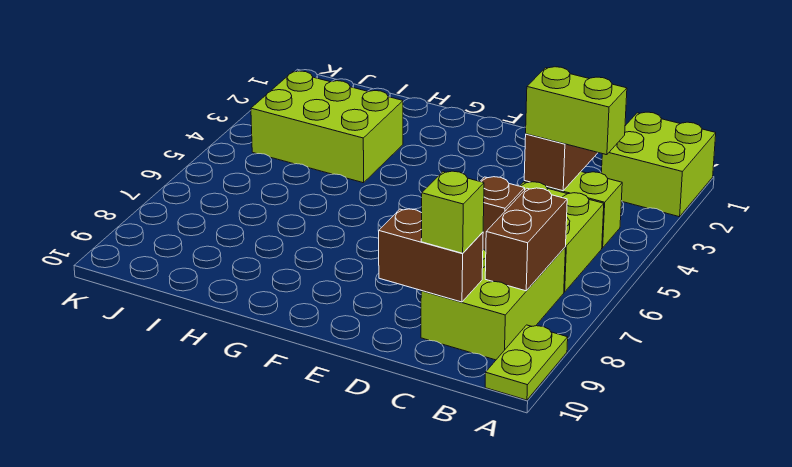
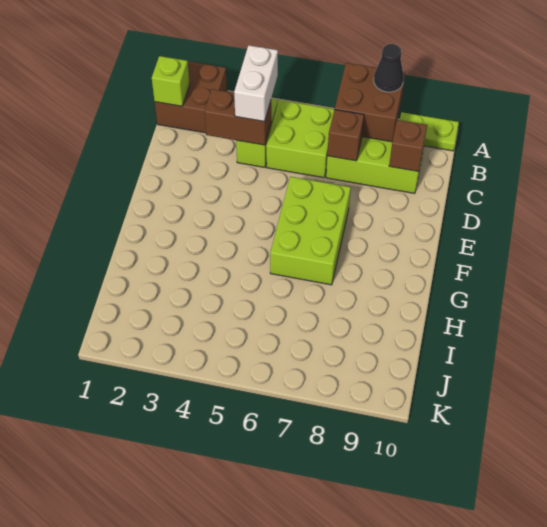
lime brick A1:B2 level 1 -> brown brick A1:B2 level 1
none -> black cone A8 level 3
lime brick B4:C4 level 3 -> white brick B4:C4 level 3
brown brick B7:B8 level 2 -> brown brick A7:B8 level 2
brown brick C9:D9 level 2 -> brown brick C9 level 2
lime brick C9 level 3 -> lime brick B1 level 2
lime brick H3:J4 level 1 -> lime brick E6:G7 level 1

